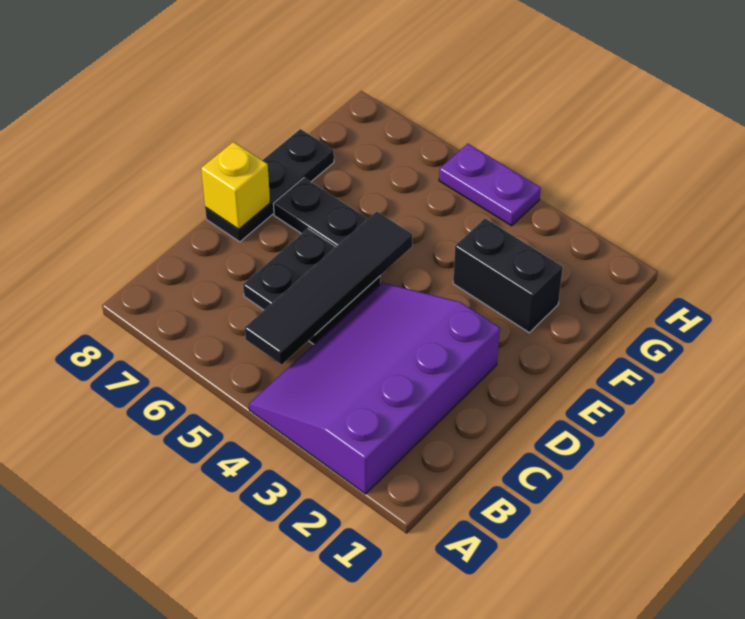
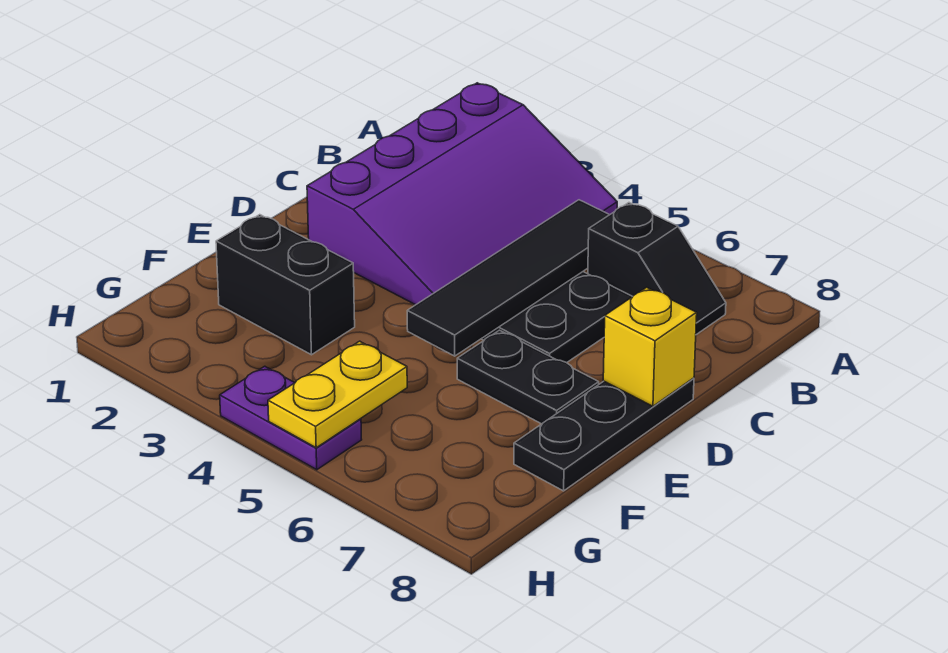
none -> black slope B6:B7 level 1 top 6
none -> yellow plate G5:H5 level 2

